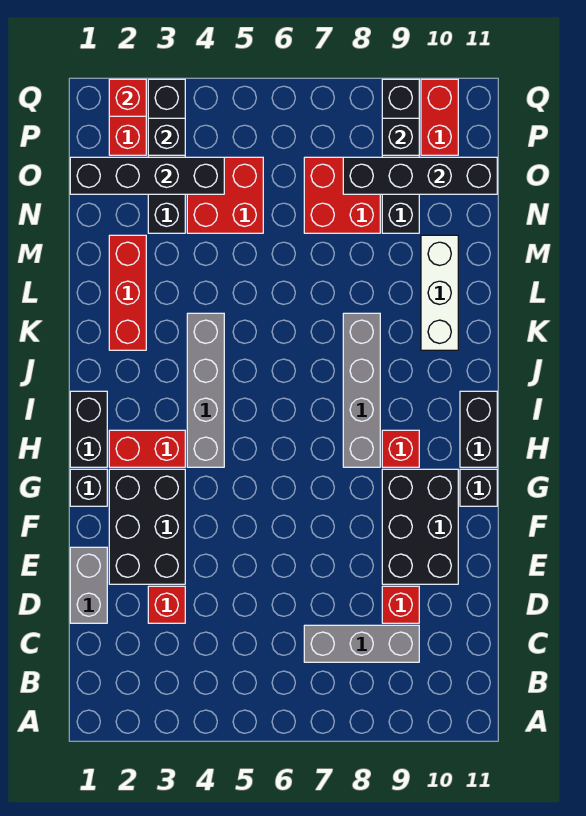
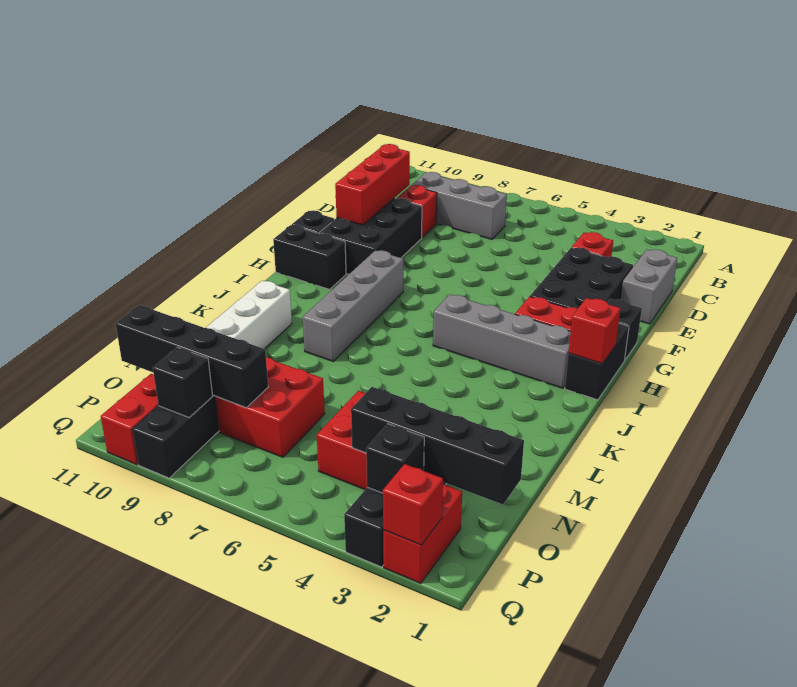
grey brick H4:K4 level 1 -> grey brick I2:I5 level 1
red brick H9 level 1 -> red brick I1 level 2
black brick H11:I11 level 1 -> black brick H10:H11 level 1
red brick K2:M2 level 1 -> red brick D10:F10 level 2

